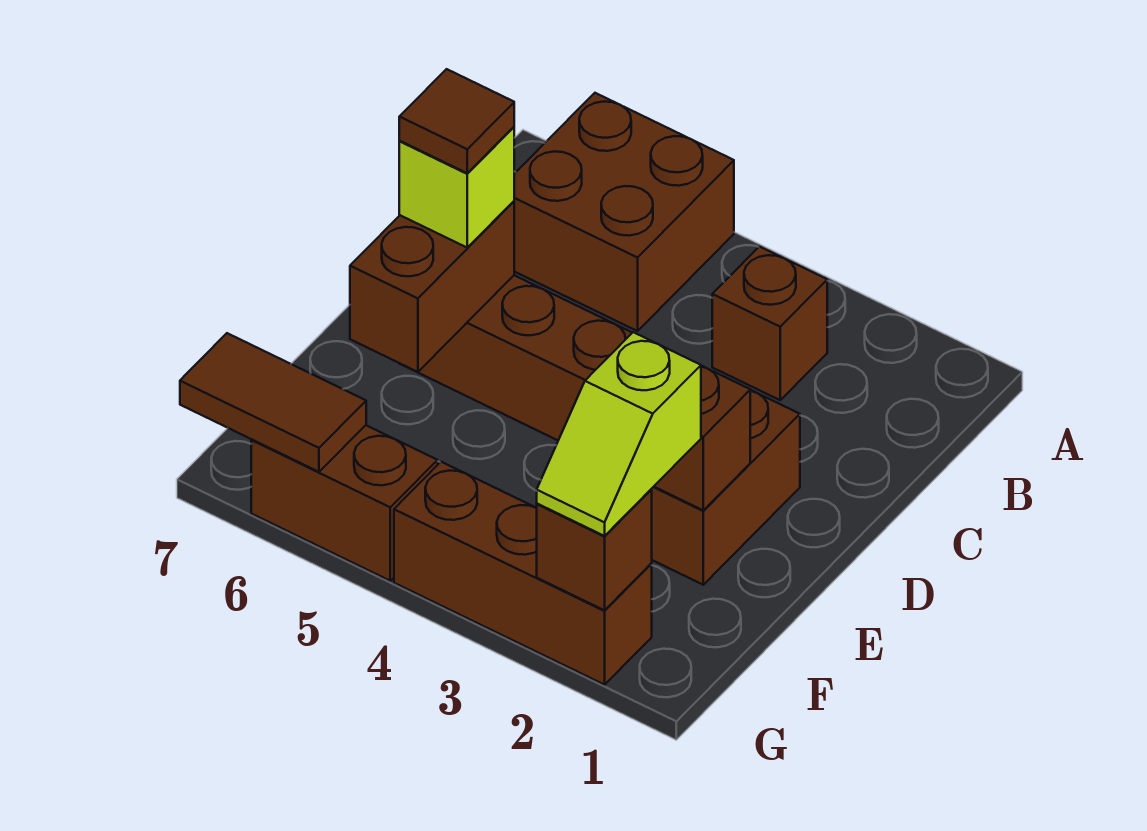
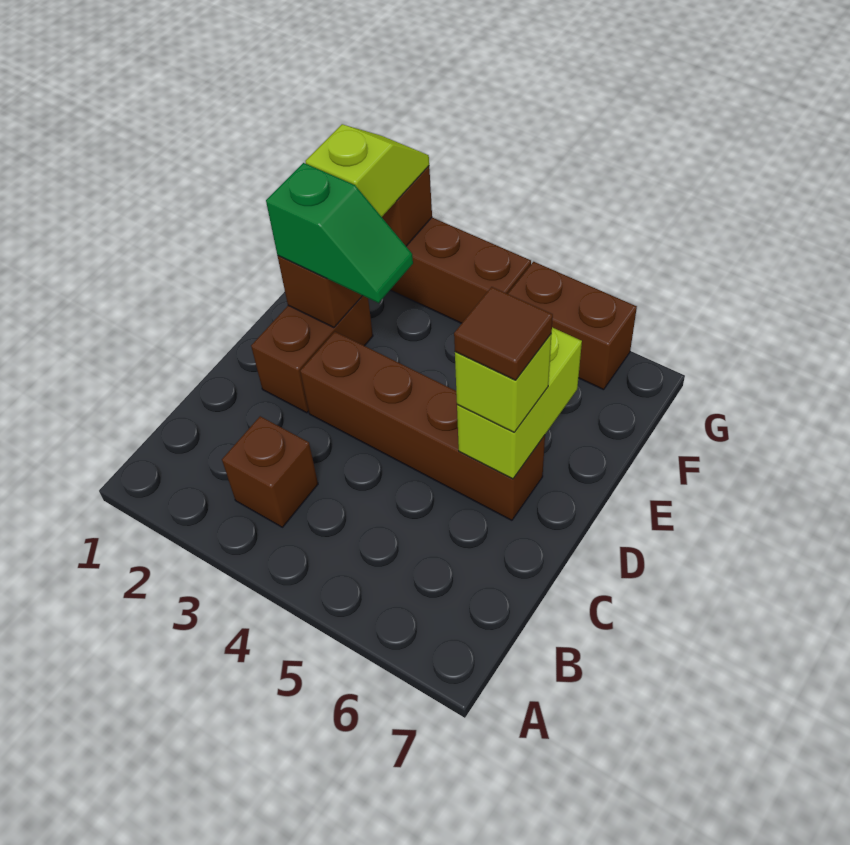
brown brick A5:B6 level 1 -> none
brown brick D6:E6 level 2 -> lime brick D6:E6 level 2
none -> green slope E2:E3 level 3 top 2
brown tile G6:G7 level 2 -> none

